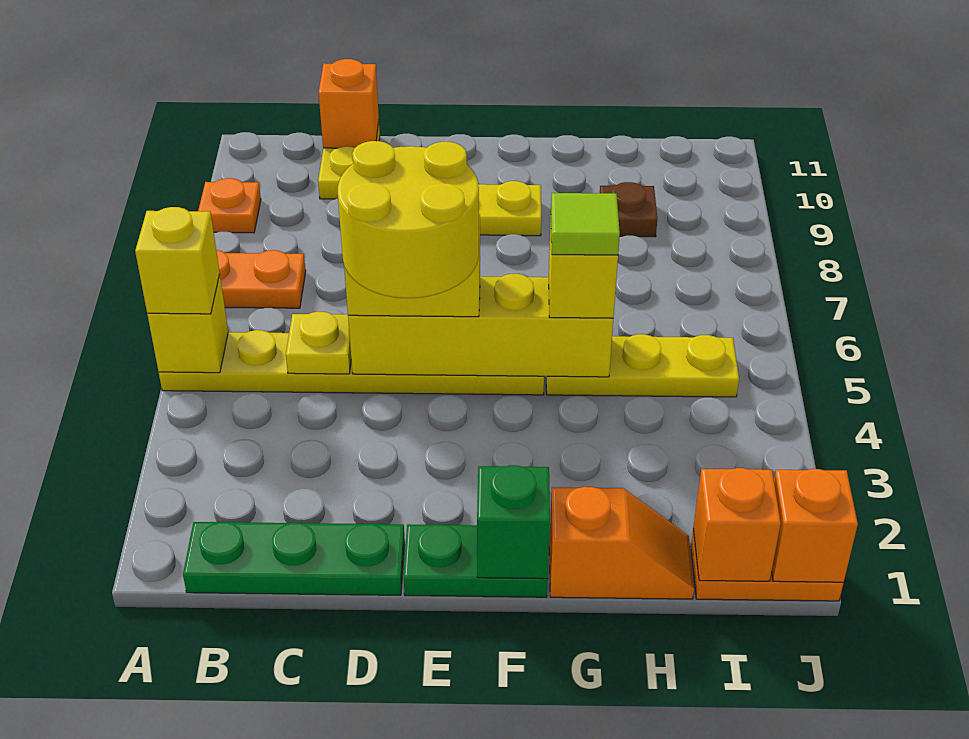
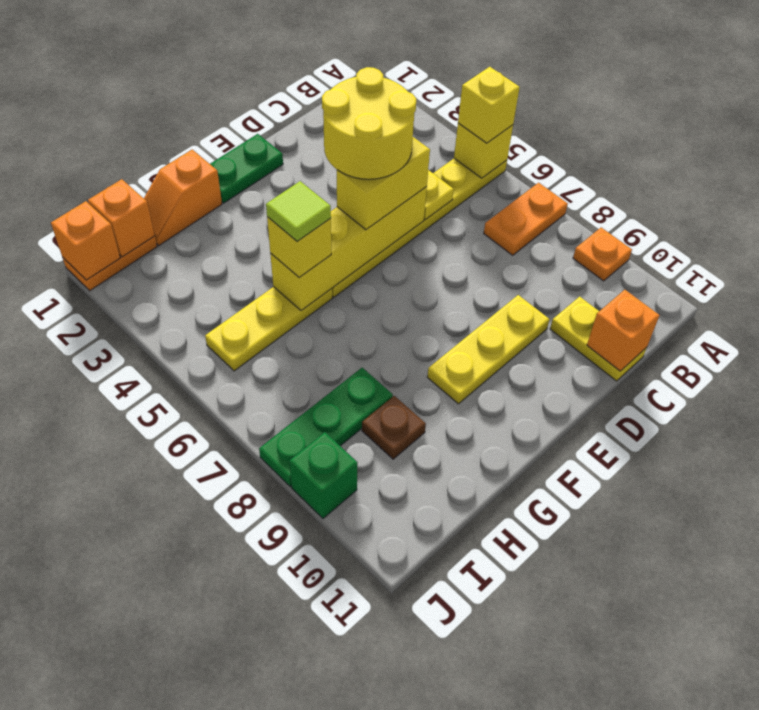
green plate B1:D1 level 1 -> green plate H8:J8 level 1
green brick F1 level 2 -> green brick J9 level 1

